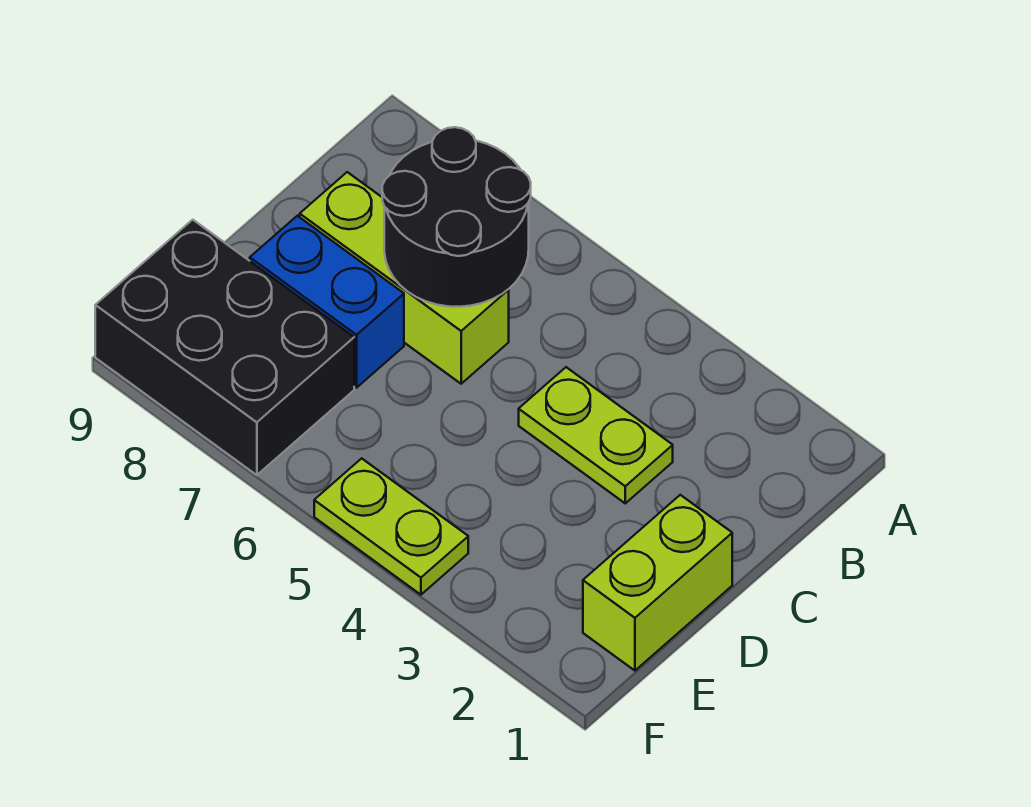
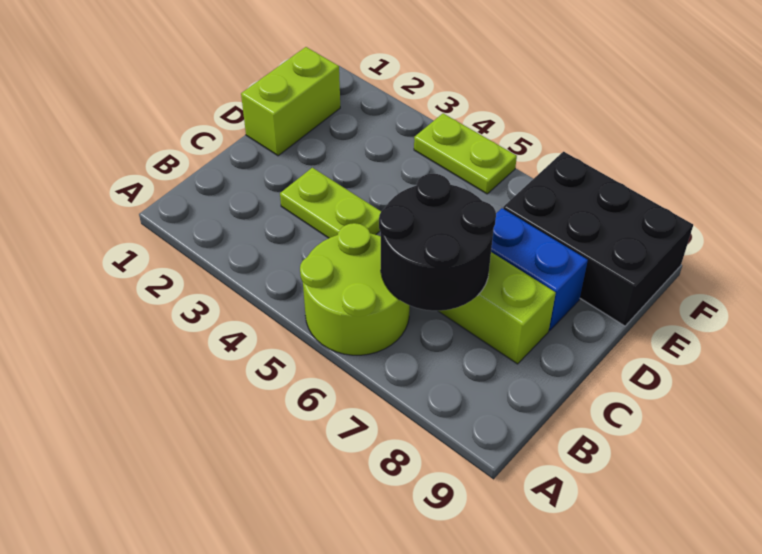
none -> lime round brick A5:B6 level 1

